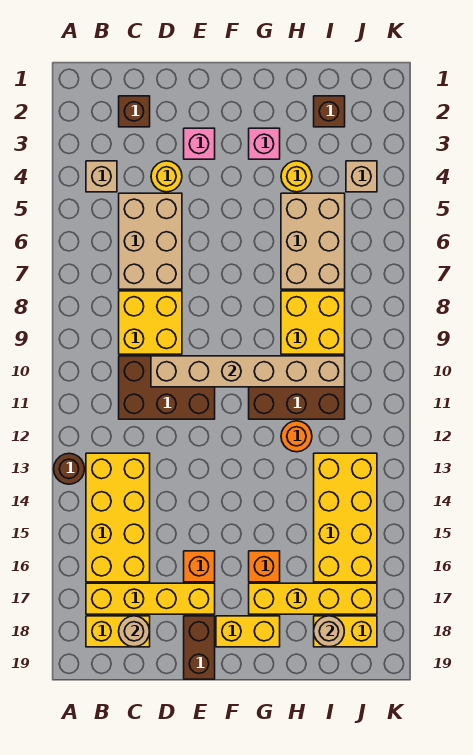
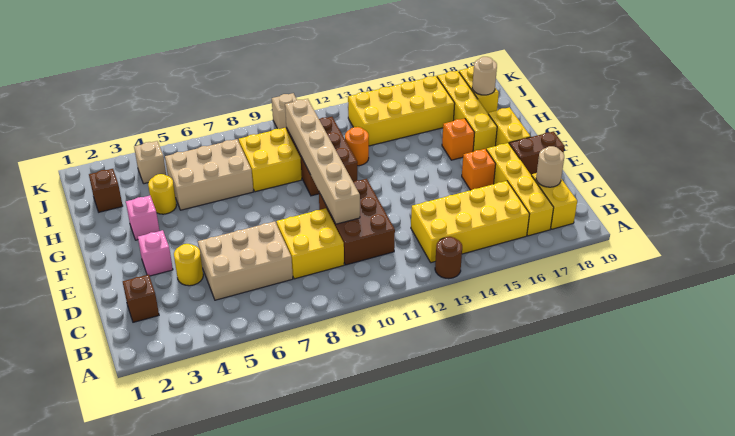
tan brick B4 level 1 -> tan brick K10 level 1

